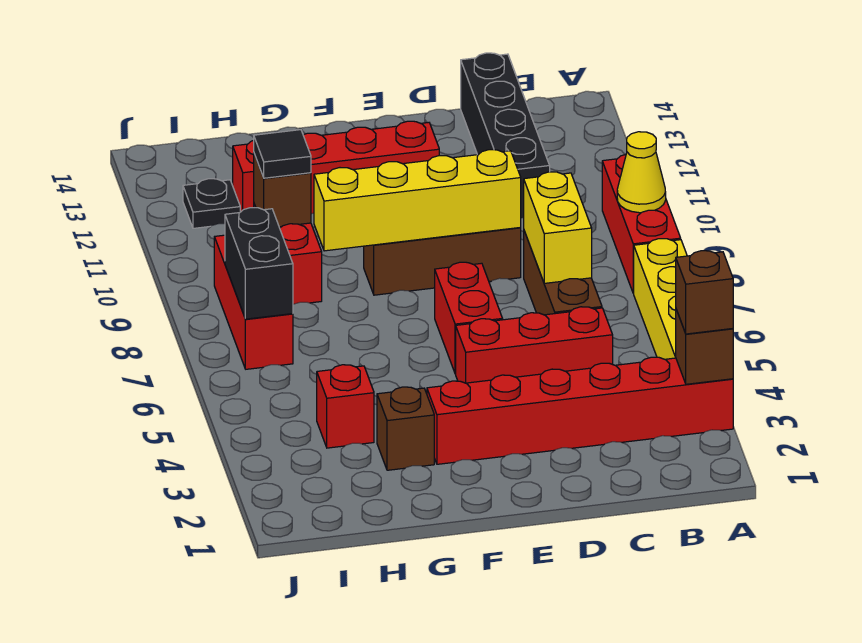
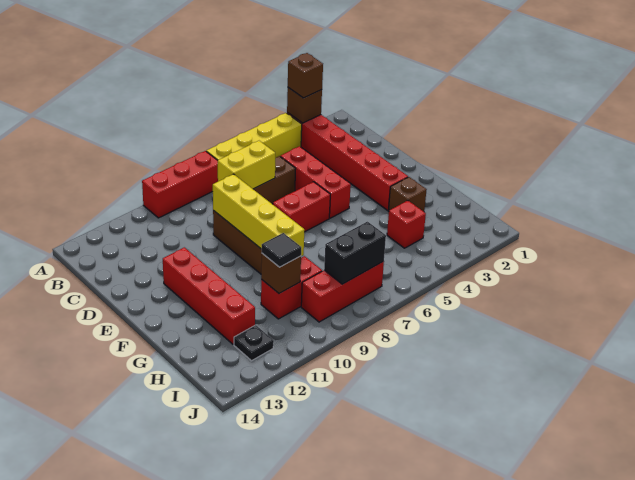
yellow cone A9 level 2 -> none
black brick C11:C14 level 1 -> none

